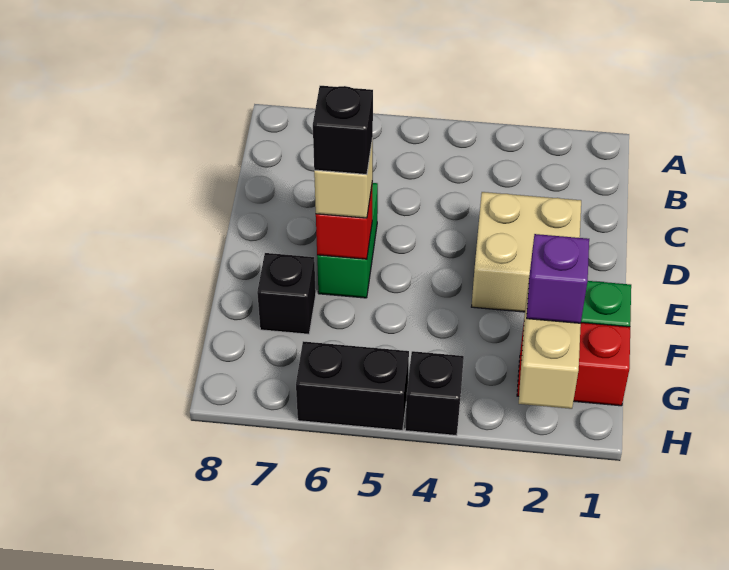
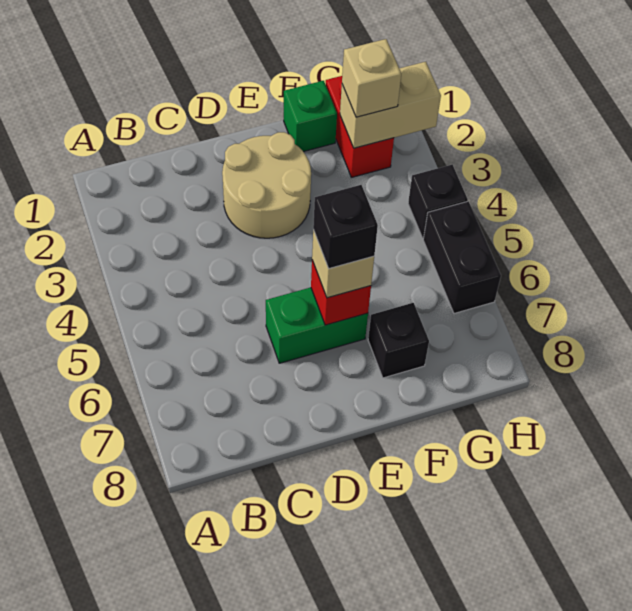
tan brick D2:E3 level 1 -> tan round brick D2:E3 level 1
purple brick G2 level 3 -> tan brick G2 level 3

